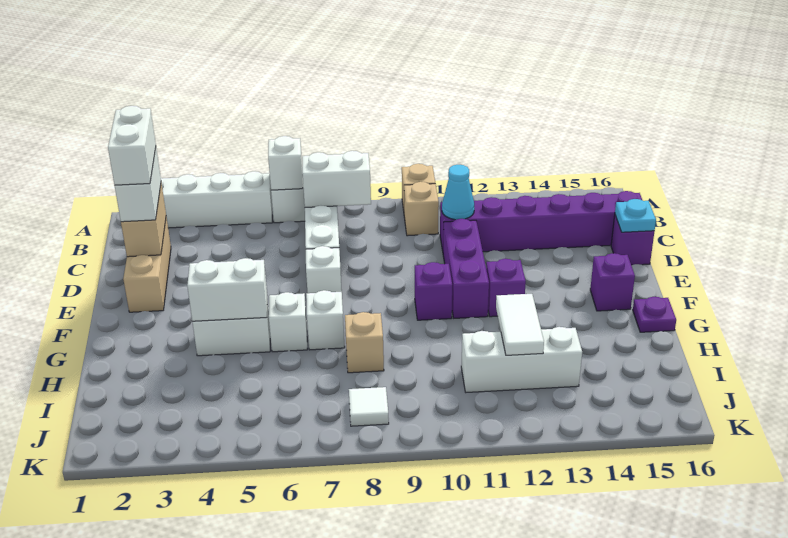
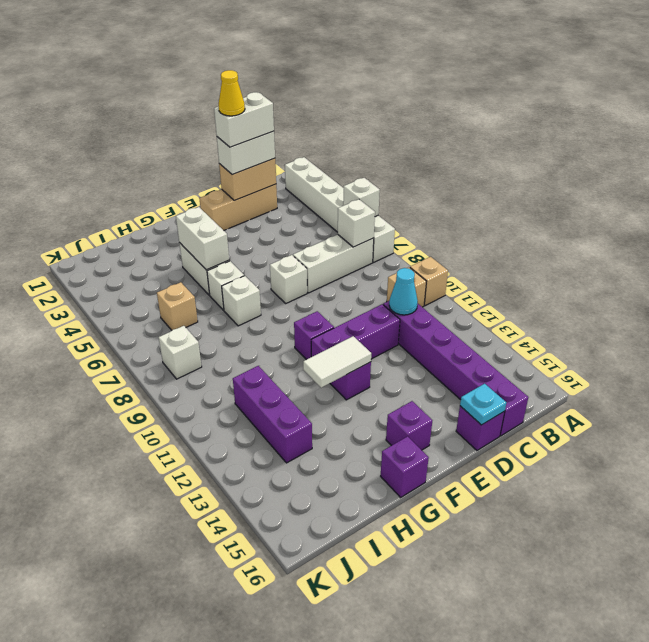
white brick B7:B8 level 2 -> white brick B7 level 2
none -> yellow cone D2 level 5
purple plate G16 level 1 -> purple brick G16 level 1
tan brick H8 level 1 -> tan brick I6 level 1
white tile H12:I12 level 2 -> white tile F12:G12 level 2
white brick I11:I13 level 1 -> purple brick I11:I13 level 1
white tile J8 level 1 -> white brick J8 level 1

